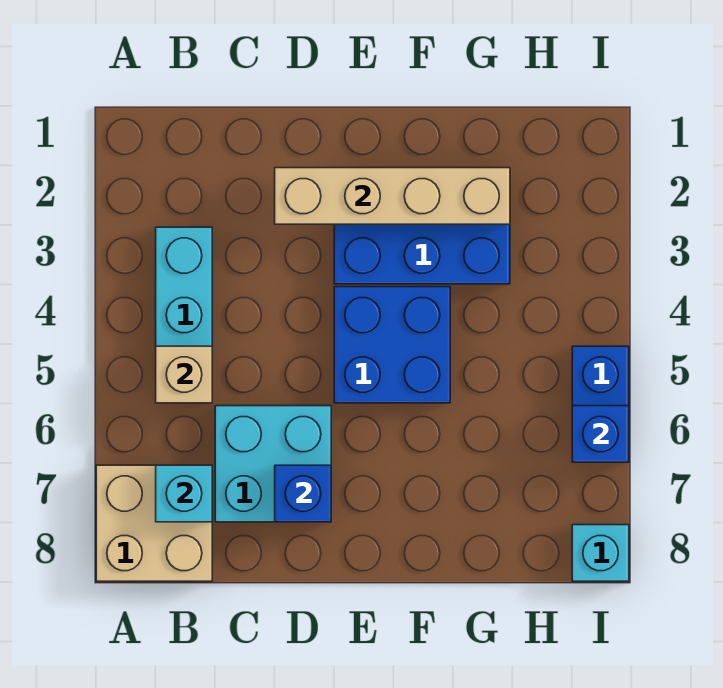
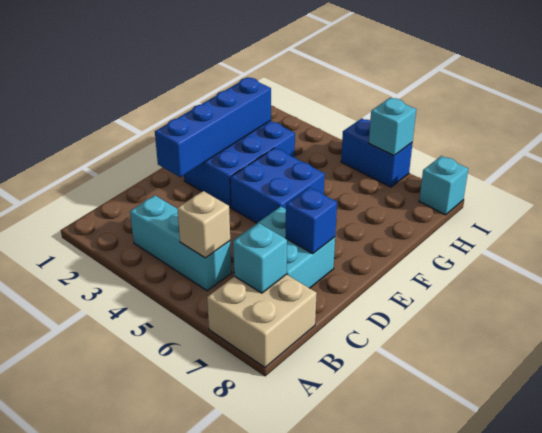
tan brick D2:G2 level 2 -> blue brick D2:G2 level 2
blue brick I6 level 2 -> cyan brick I6 level 2

